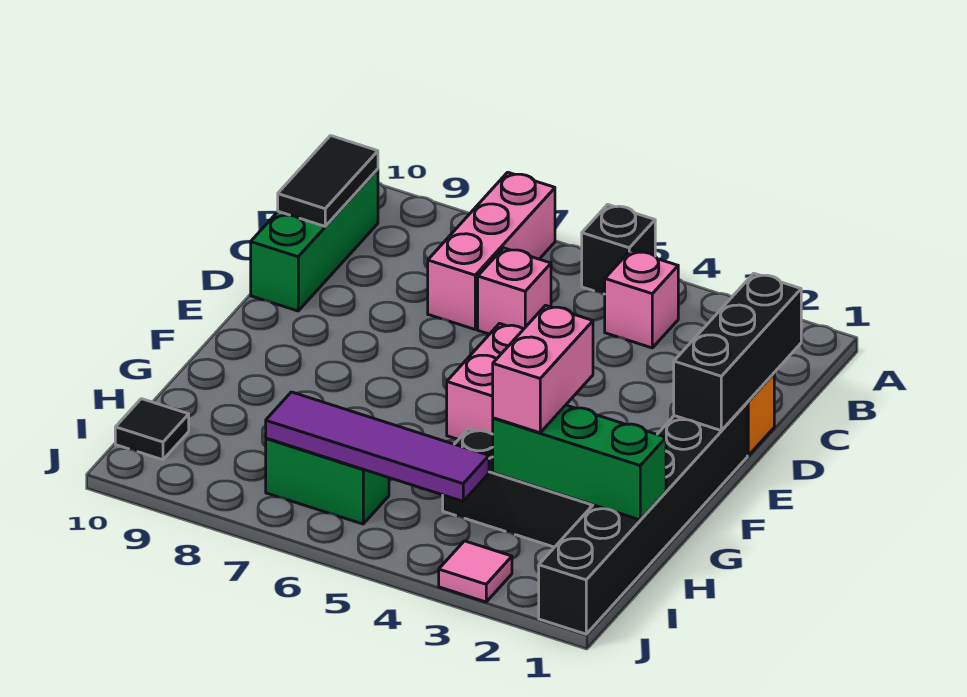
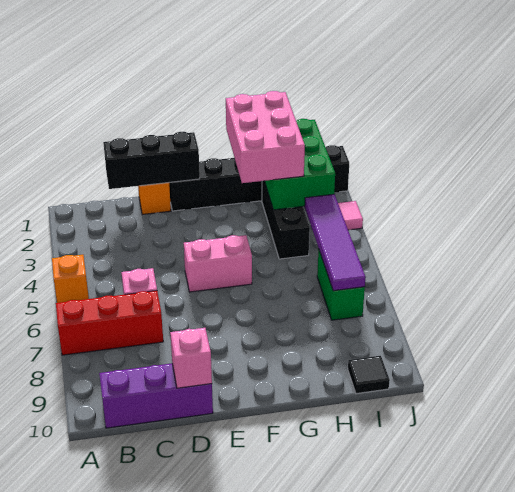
black brick A5 level 1 -> orange brick A5 level 1
pink brick A7:C7 level 1 -> red brick A7:C7 level 1
pink brick B4 level 1 -> pink brick D10 level 2
green brick B10:D10 level 1 -> purple brick B10:D10 level 1
black tile B10:C10 level 2 -> none
pink brick G3:H3 level 3 -> pink brick G1:H3 level 3
green brick H1:H3 level 2 -> green brick H1:I3 level 2

